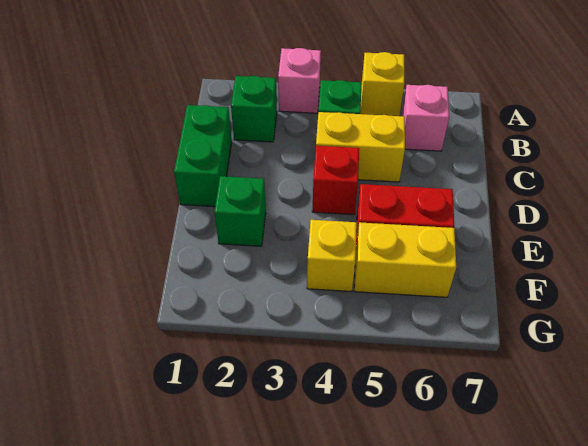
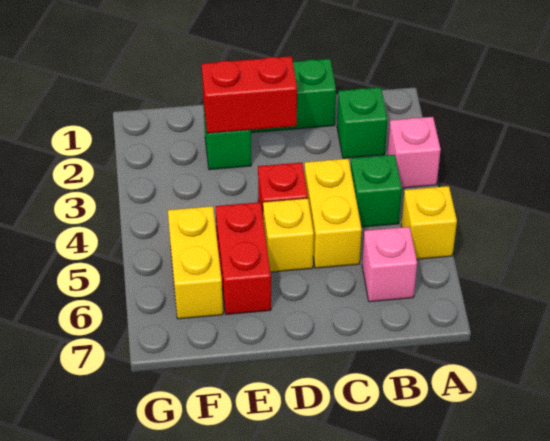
none -> red brick D2:E2 level 2
yellow brick F4 level 1 -> yellow brick D5 level 1

